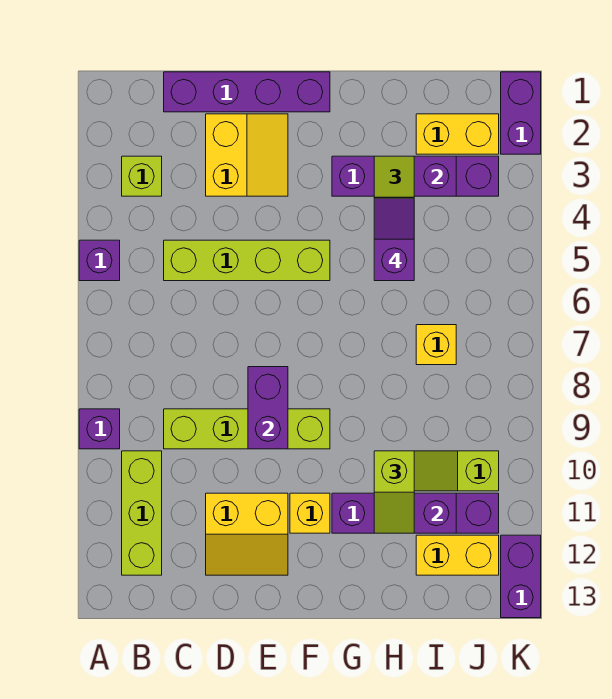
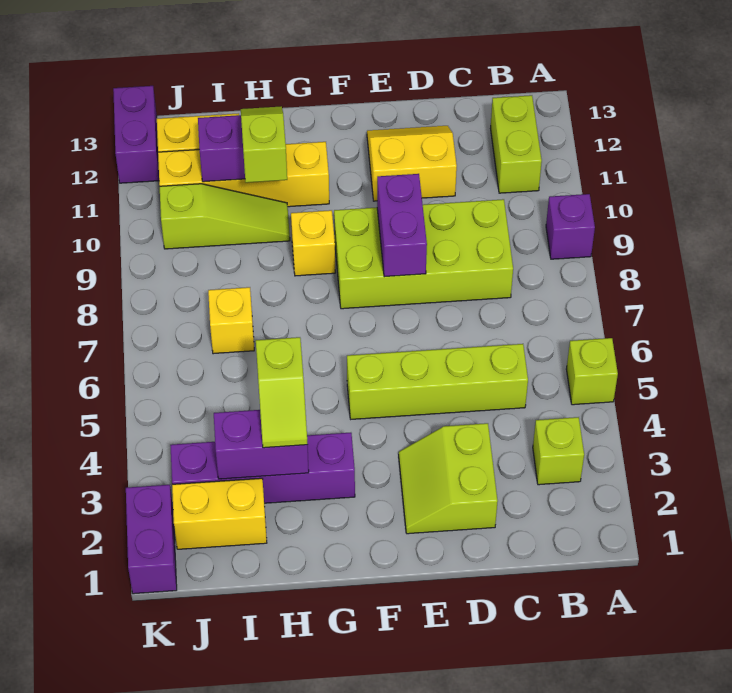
purple brick A5 level 1 -> lime brick A5 level 1
lime brick B10:B12 level 1 -> lime brick B11:B12 level 1
purple brick C1:F1 level 1 -> none
lime brick C9:F9 level 1 -> lime brick C8:F9 level 1
yellow slope D2:E3 level 1 top D -> lime slope D2:E3 level 1 top D
yellow brick F11 level 1 -> yellow brick G9 level 1
purple brick G11:J11 level 1 -> yellow brick G11:J11 level 1
purple slope H4:H5 level 4 top 5 -> none

